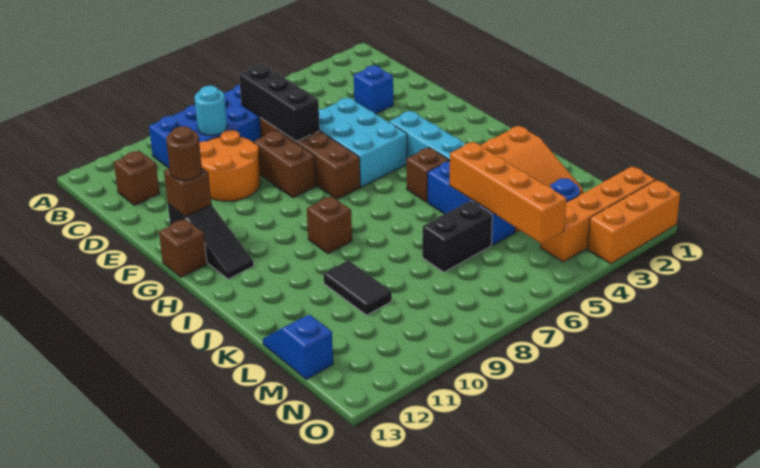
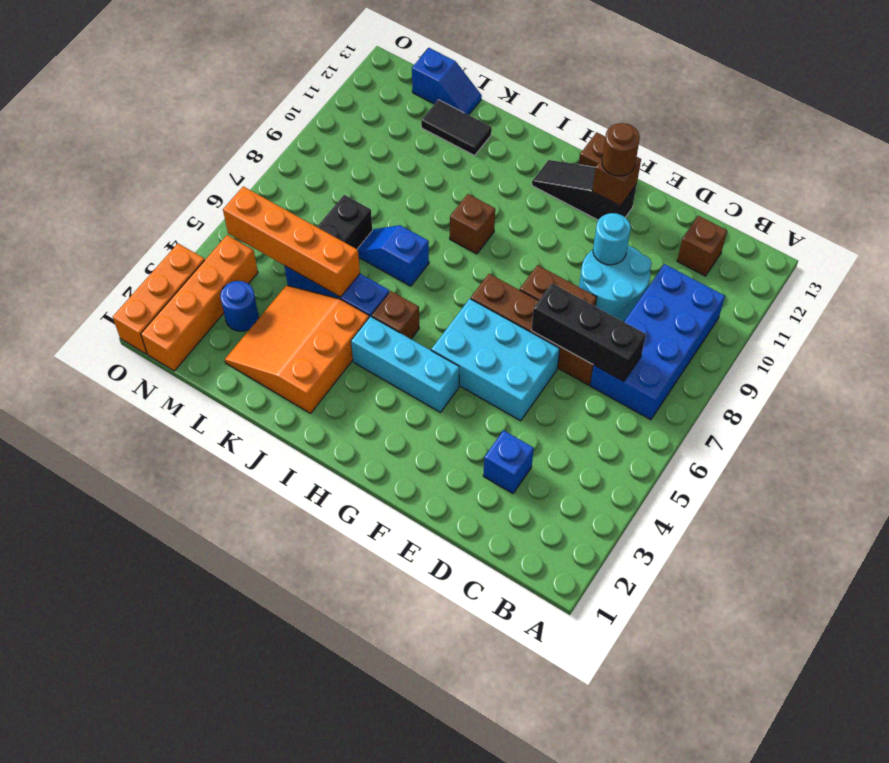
cyan round brick C9 level 2 -> cyan round brick E10 level 2
orange round brick D9:E10 level 1 -> cyan round brick D9:E10 level 1
none -> blue slope J7:K7 level 1 top J
black tile K10:L10 level 1 -> black tile K12:L12 level 1

